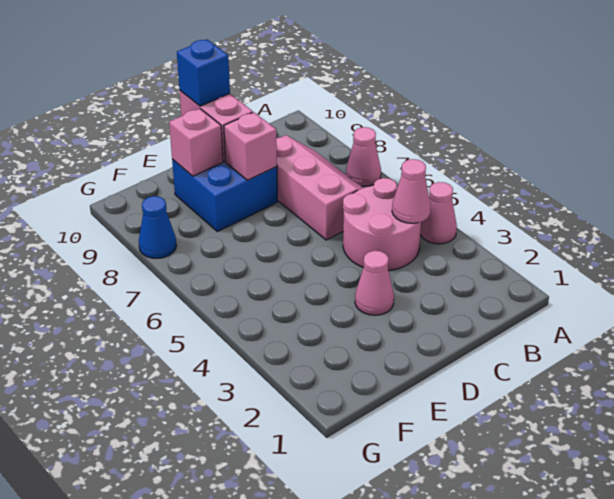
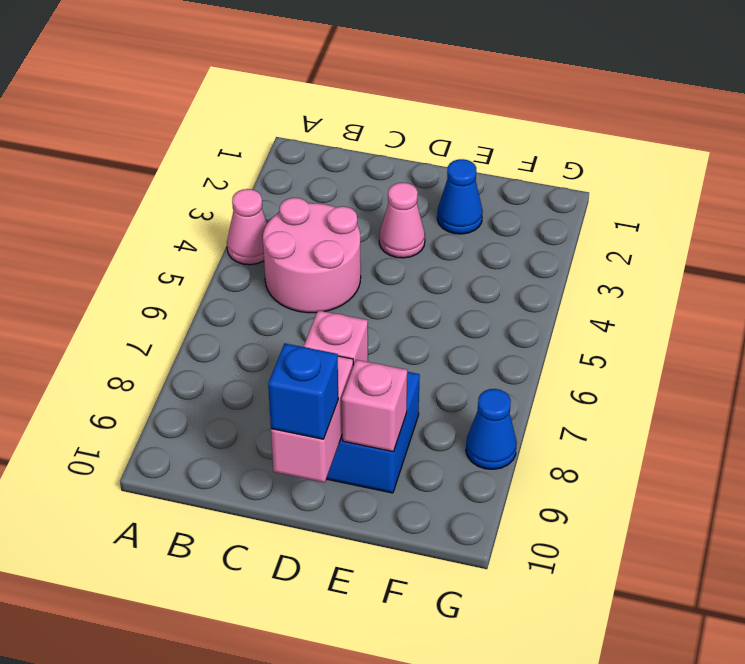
pink cone A7 level 1 -> none
pink cone B4 level 2 -> none
pink slope B6:C8 level 1 top C -> none
none -> blue cone E2 level 1

